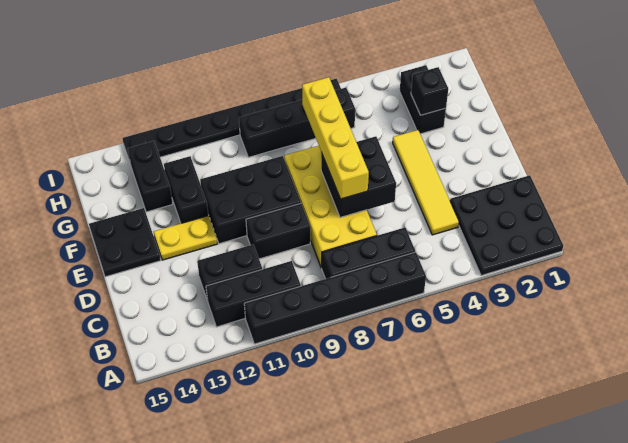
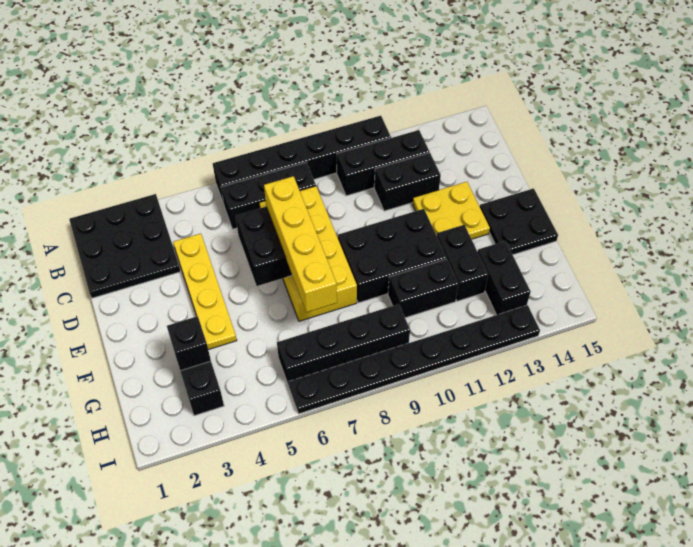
yellow tile C4:F4 level 1 -> yellow plate C4:F4 level 1
black brick D9:D10 level 1 -> black brick G10:G11 level 1
yellow plate E12:E13 level 1 -> yellow plate D12:E13 level 1

